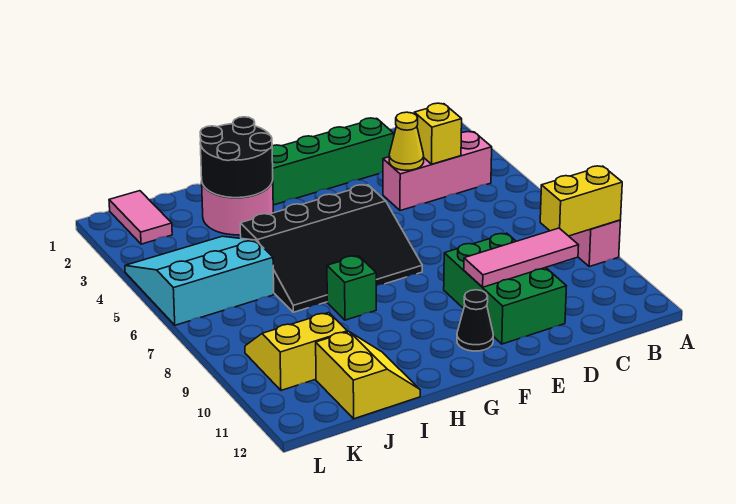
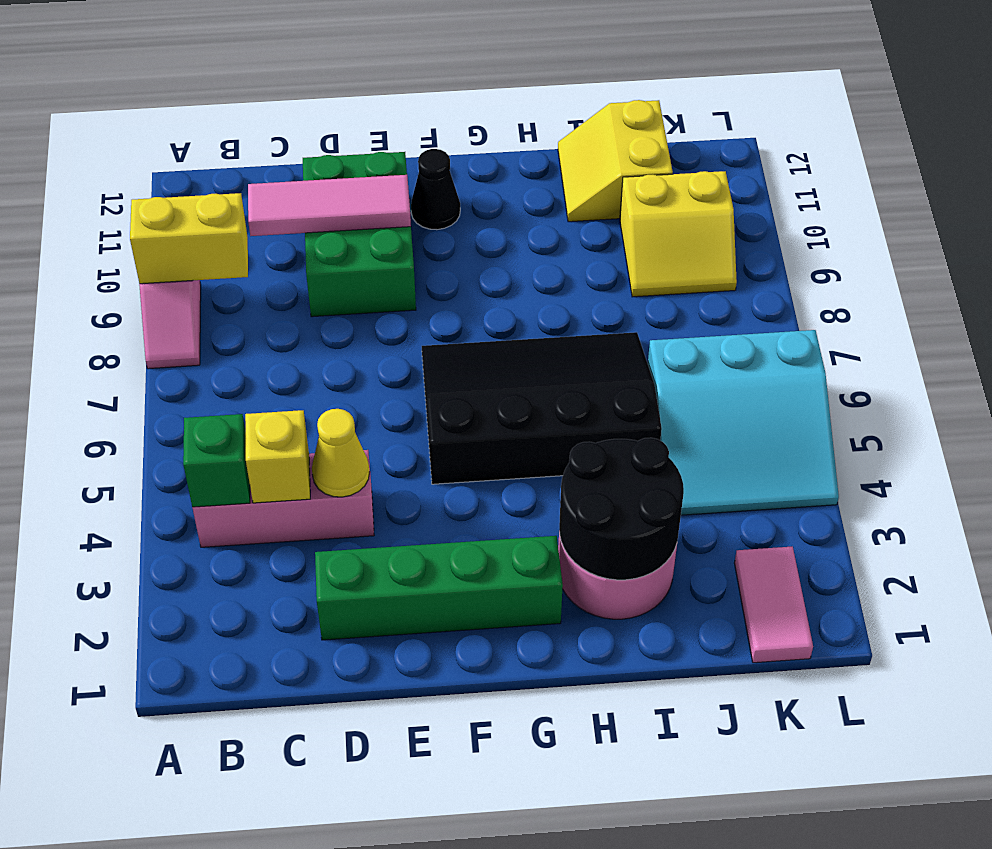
green brick H8 level 1 -> green brick B4 level 2

